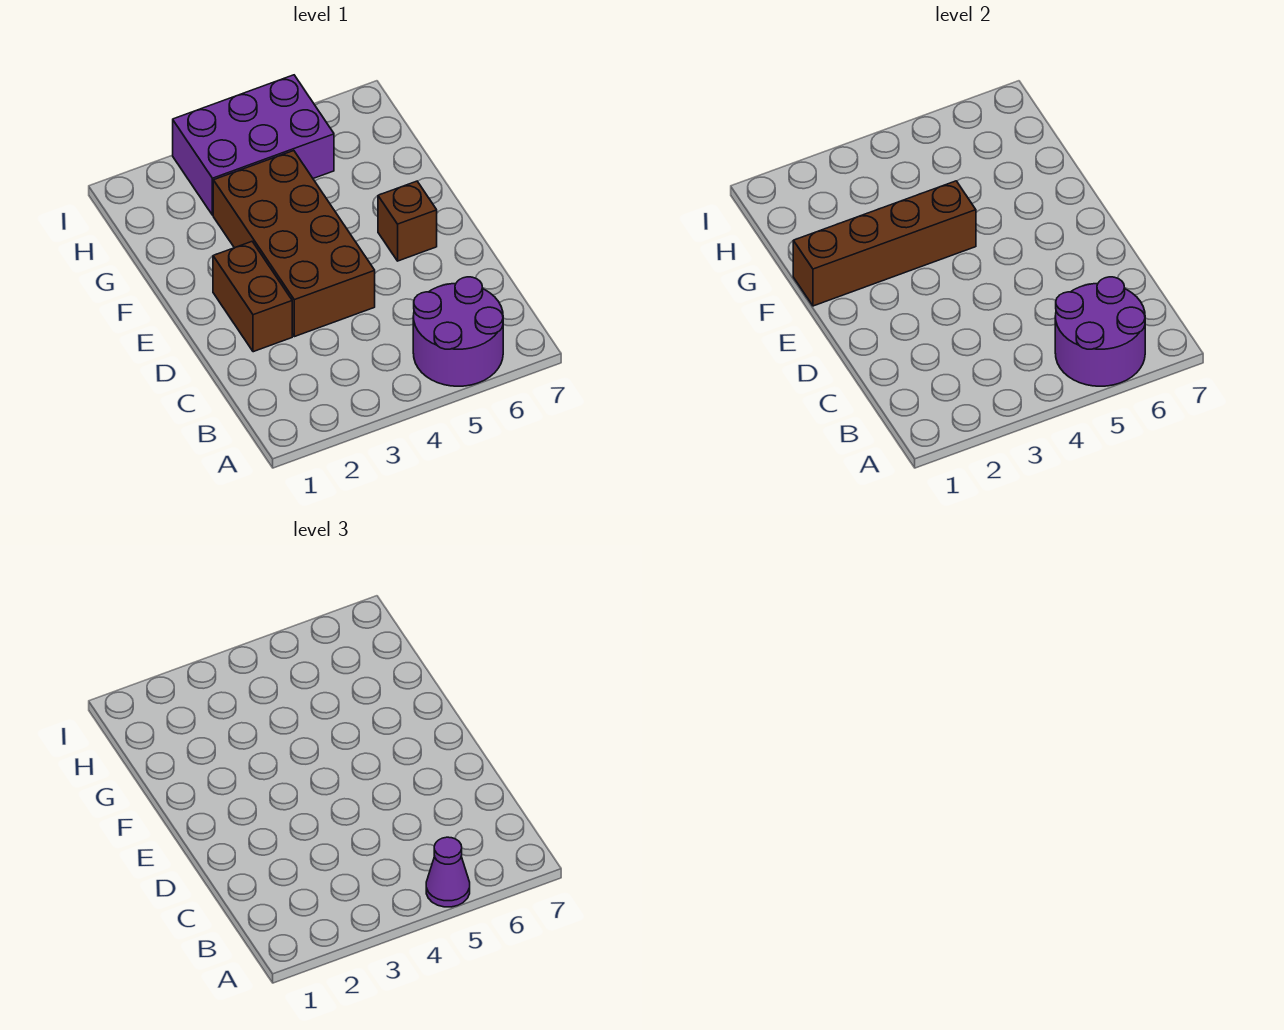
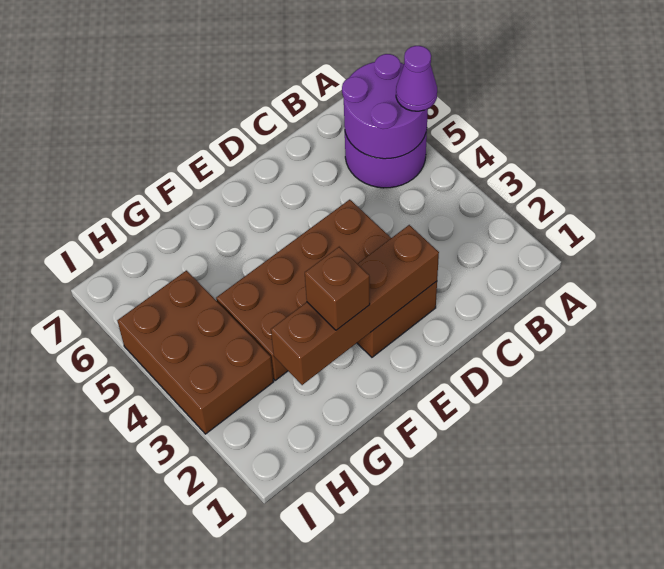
brown brick E6 level 1 -> brown brick F2 level 3
brown brick F1:F4 level 2 -> brown brick D2:G2 level 2
purple brick H3:I5 level 1 -> brown brick H3:I5 level 1

